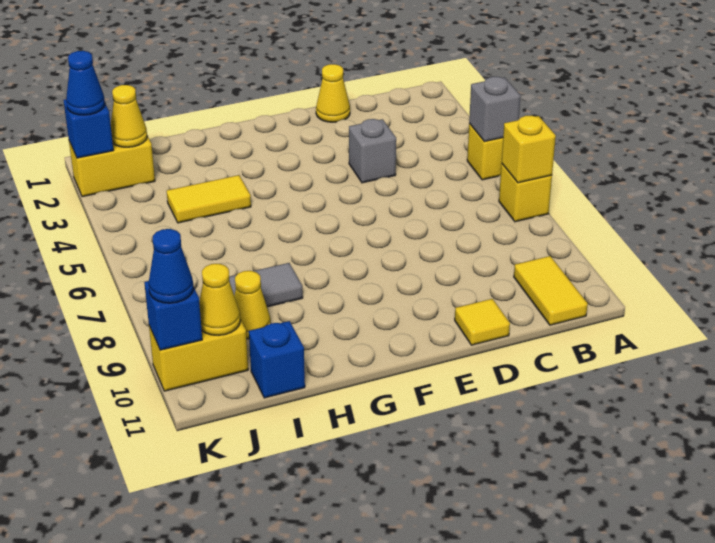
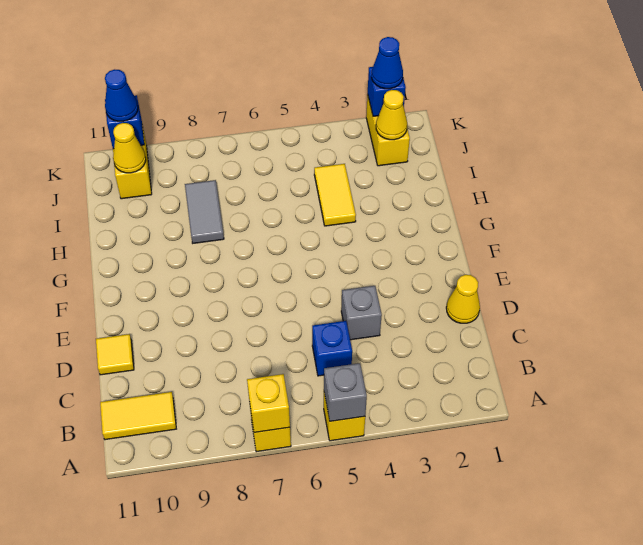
yellow cone I9 level 1 -> none
blue brick I11 level 1 -> blue brick C5 level 1

